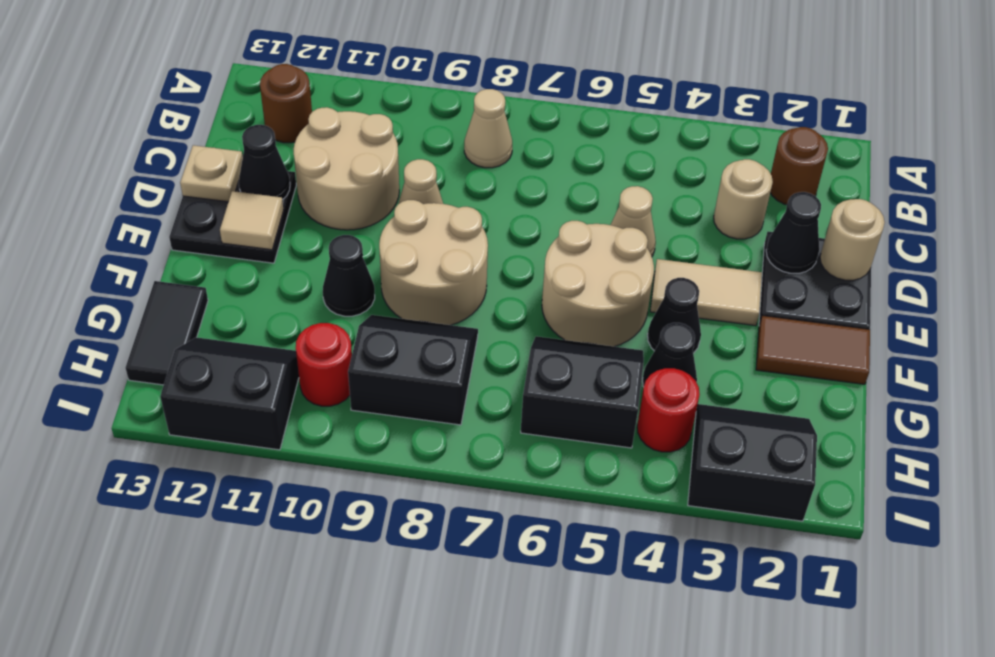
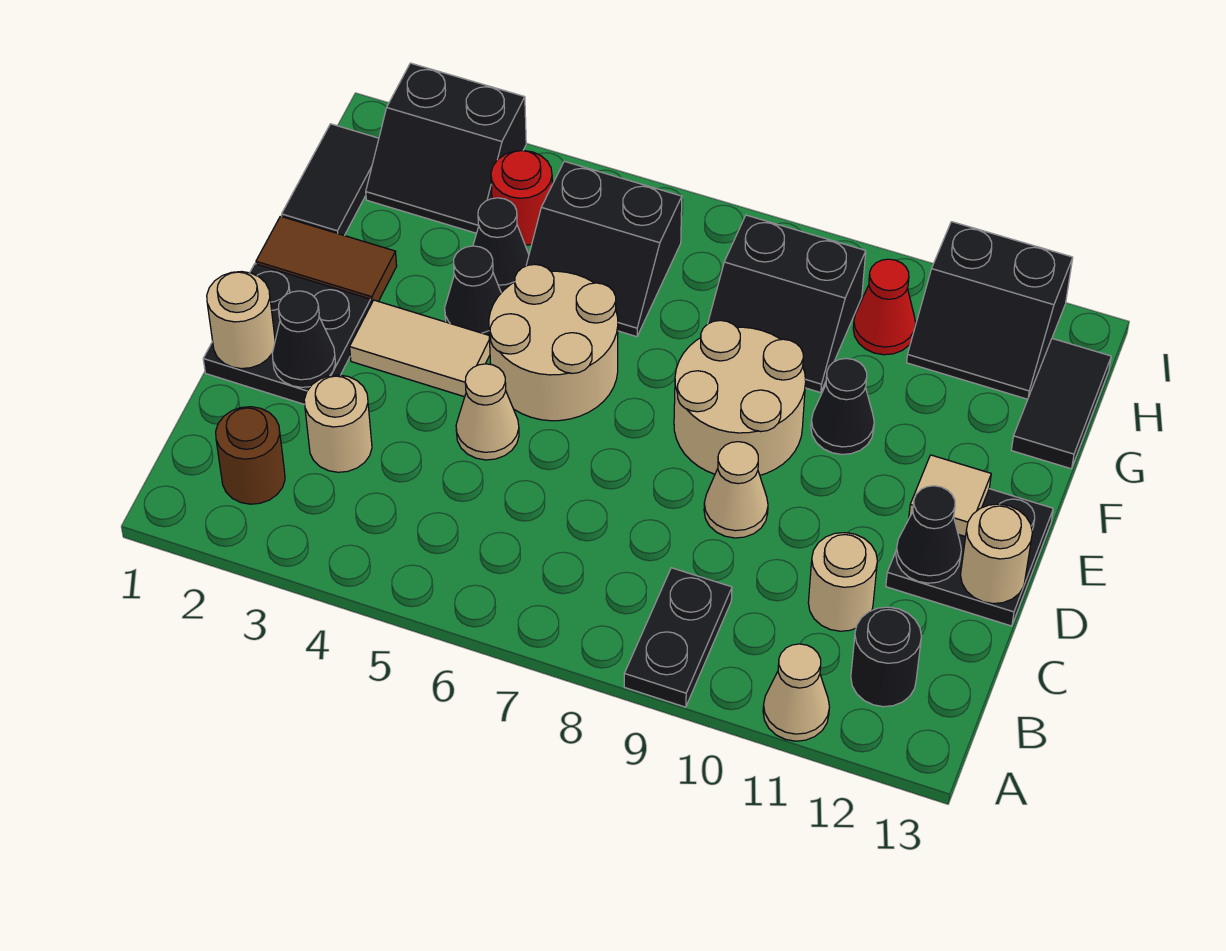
none -> black plate A9:B9 level 1
tan cone B8 level 1 -> tan cone A11 level 1
brown round brick B12 level 1 -> black round brick B12 level 1
tan round brick C10:D11 level 1 -> tan round brick C11 level 1
tan plate D13 level 2 -> tan round brick D13 level 2
none -> black tile G1:H1 level 1
red round brick H10 level 1 -> red cone H10 level 1

